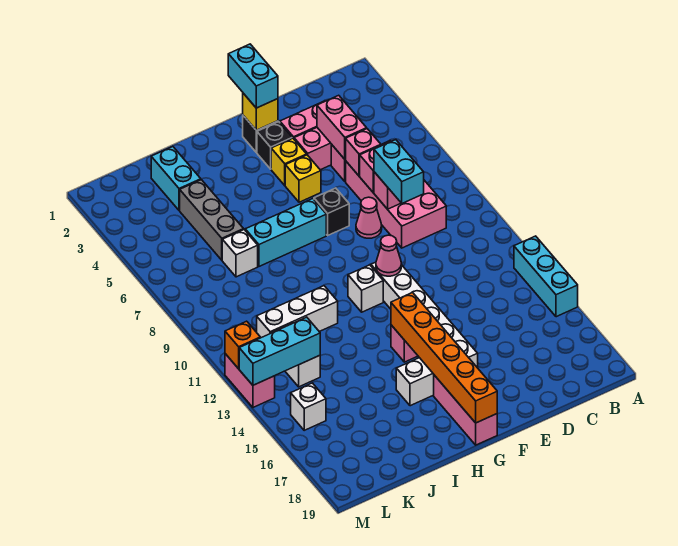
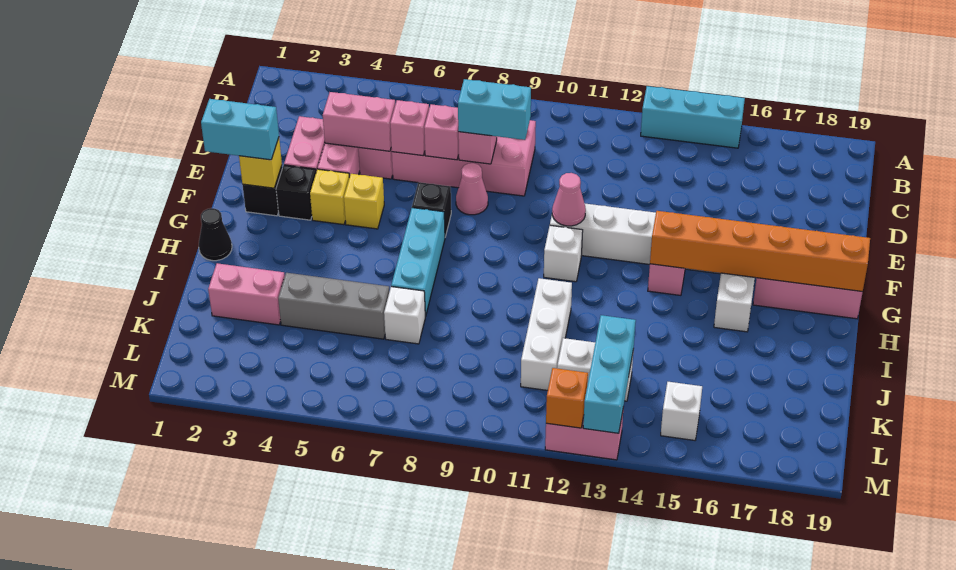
none -> black cone H1 level 1
cyan brick J2:J3 level 1 -> pink brick J2:J3 level 1

